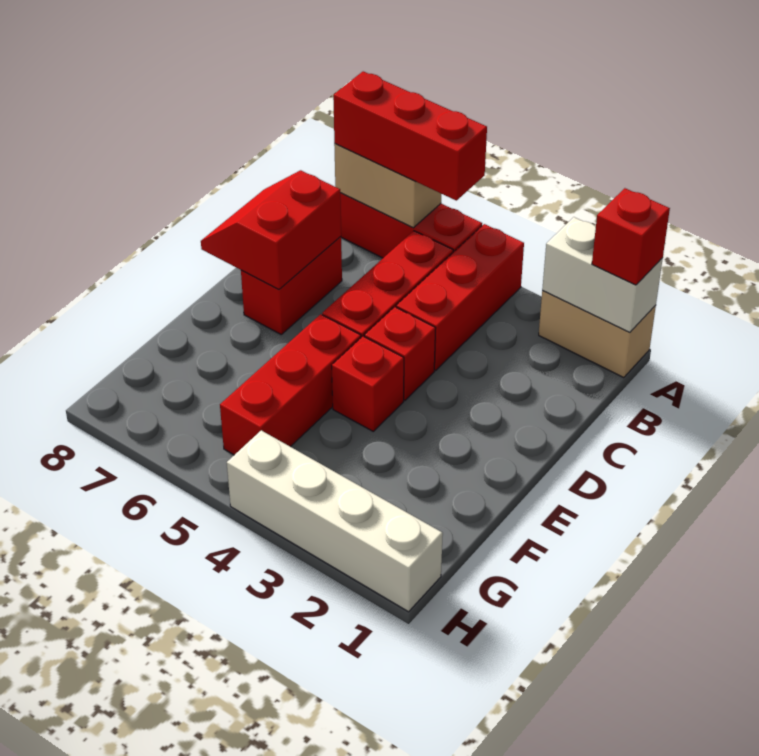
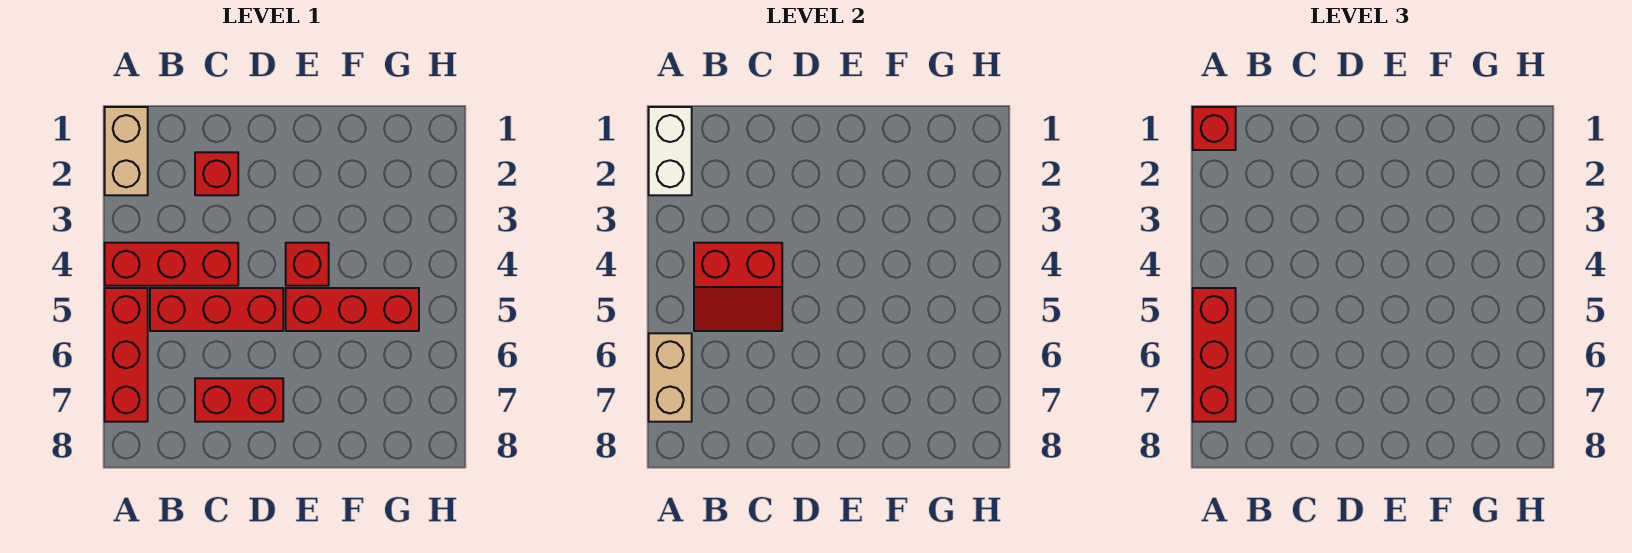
red slope C7:D8 level 2 top 7 -> red slope B4:C5 level 2 top 4
red brick D4 level 1 -> red brick C2 level 1
white brick H1:H4 level 1 -> none

